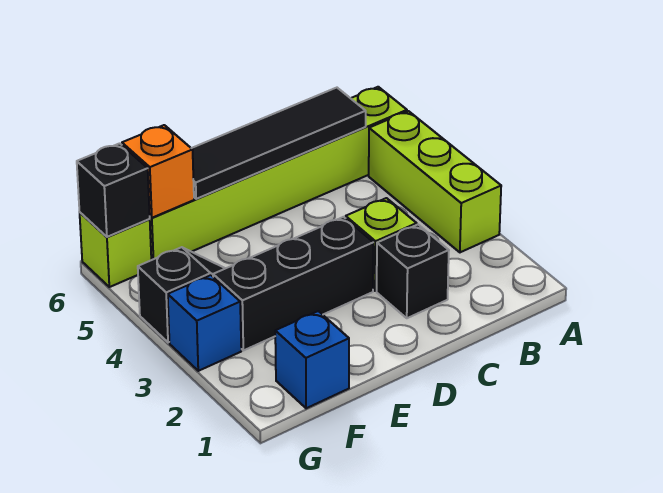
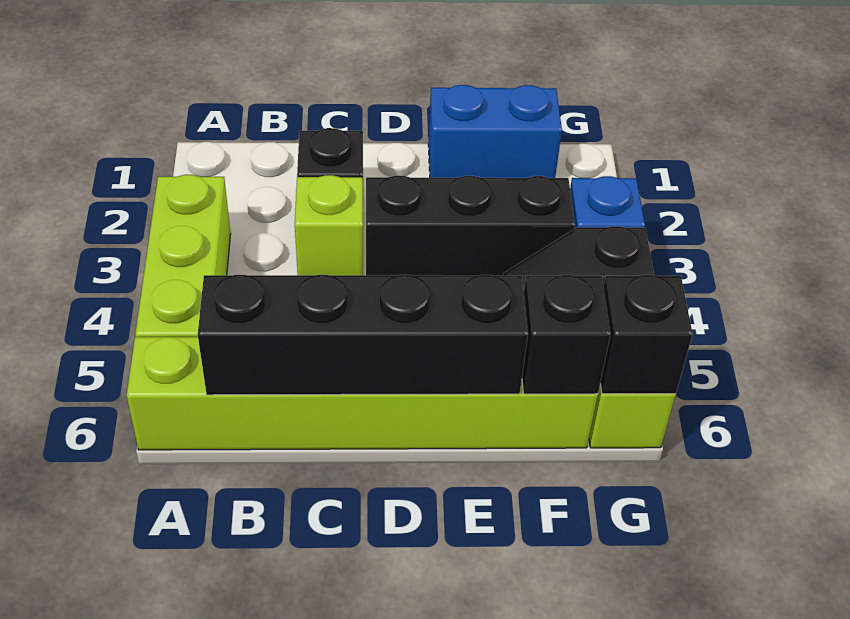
black tile B6:E6 level 2 -> black brick B6:E6 level 2
blue brick F1 level 1 -> blue brick E1:F1 level 1
orange brick F6 level 2 -> black brick F6 level 2

